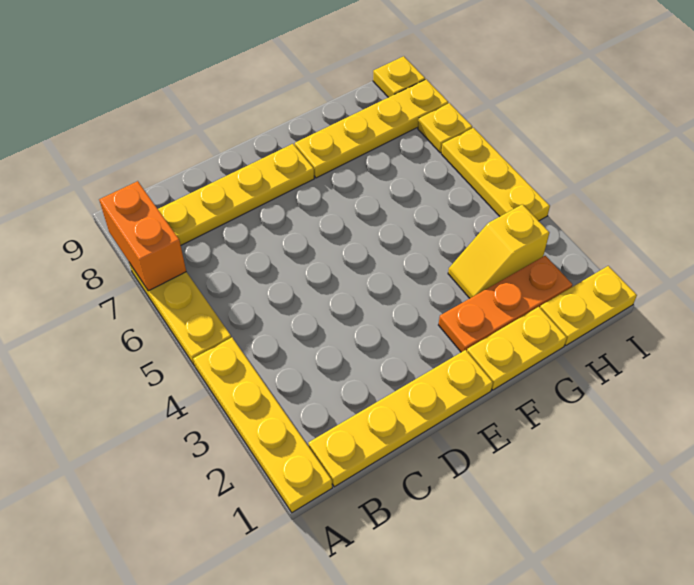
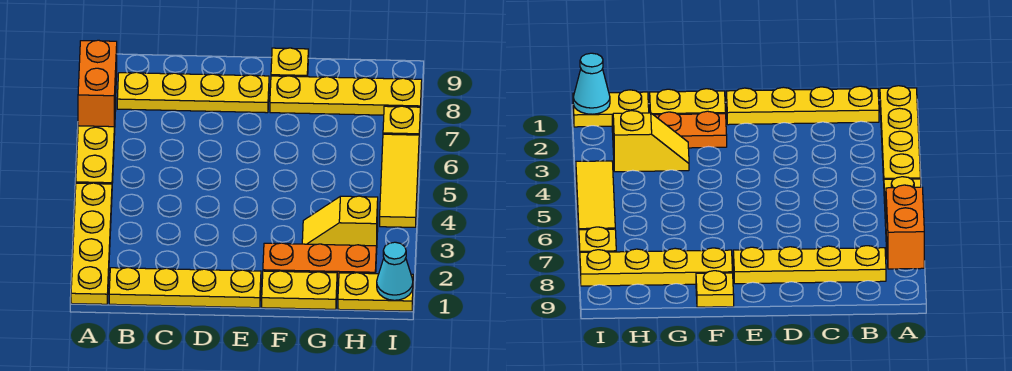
none -> cyan cone I1 level 2
yellow plate I4:I6 level 1 -> yellow tile I4:I6 level 1
yellow plate I9 level 1 -> yellow plate F9 level 1

